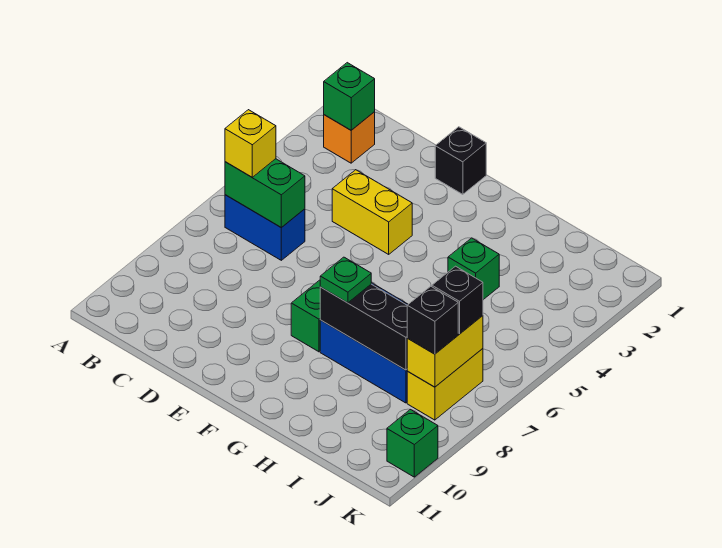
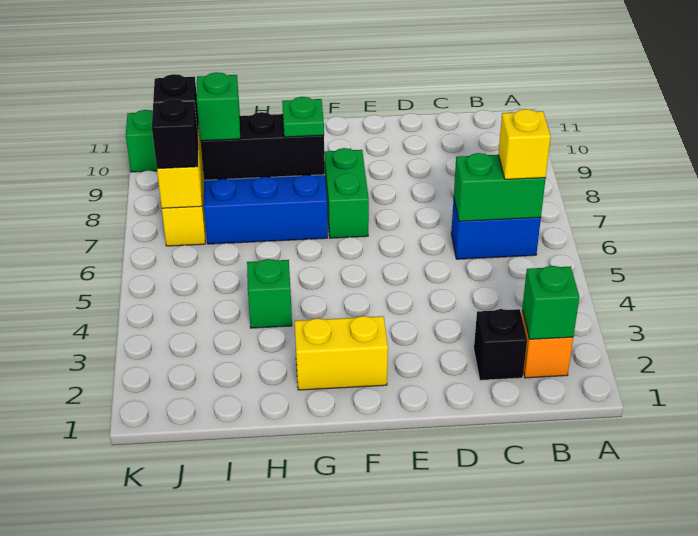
yellow brick D4:E4 level 1 -> yellow brick F2:G2 level 1
black brick E1 level 1 -> black brick C2 level 1
none -> green brick I8 level 3

